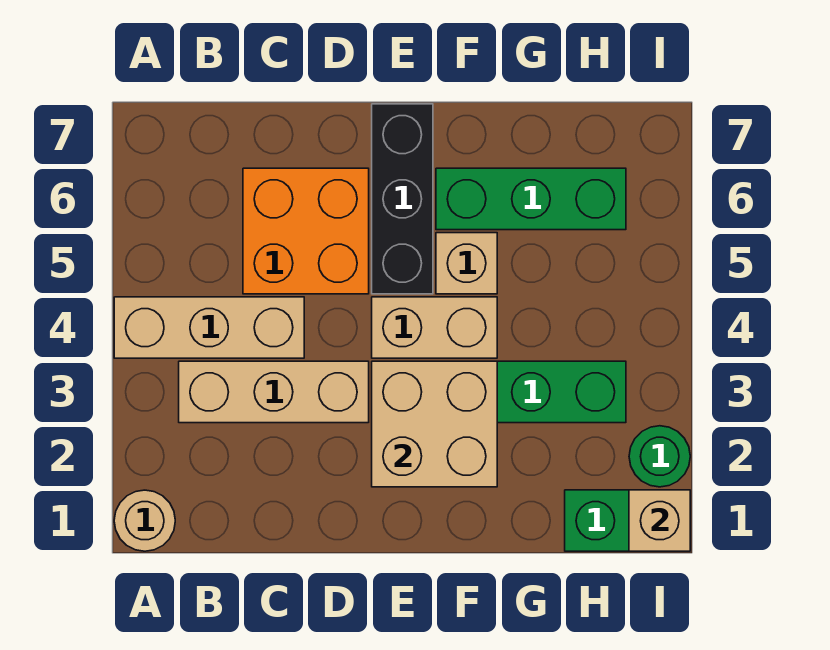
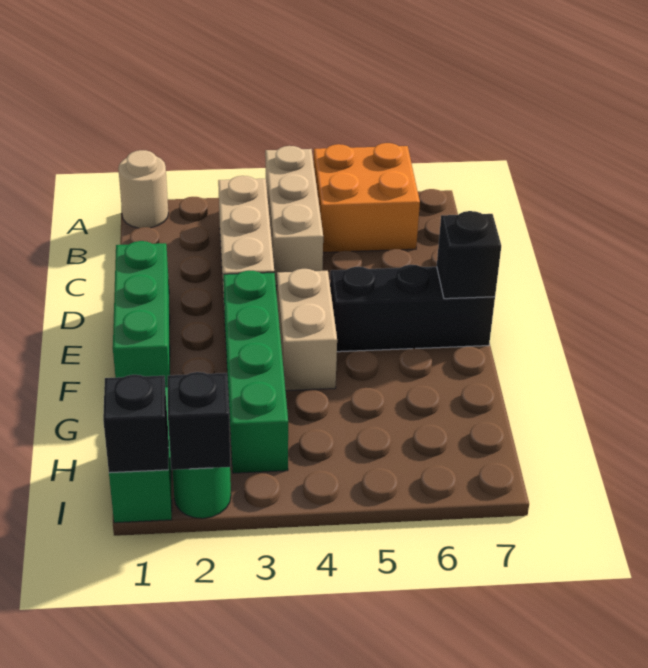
orange brick C5:D6 level 1 -> orange brick A5:B6 level 1
tan brick E2:F3 level 2 -> none
none -> black brick E7 level 2
tan brick F5 level 1 -> none
green brick F6:H6 level 1 -> green brick D1:F1 level 1
tan brick I1 level 2 -> black brick I1 level 2
none -> black brick I2 level 2

